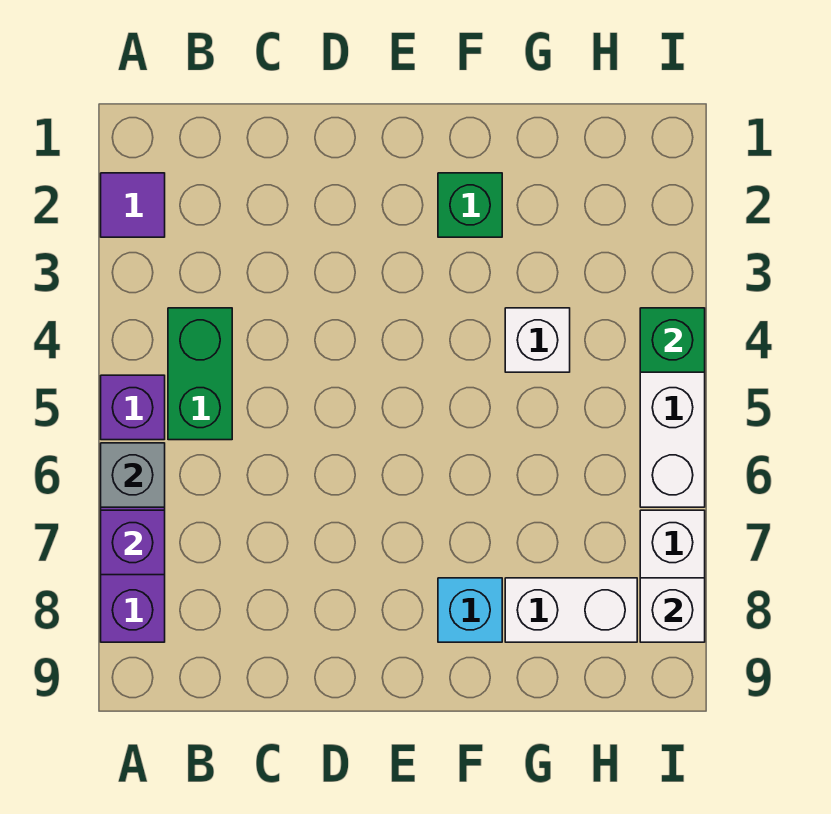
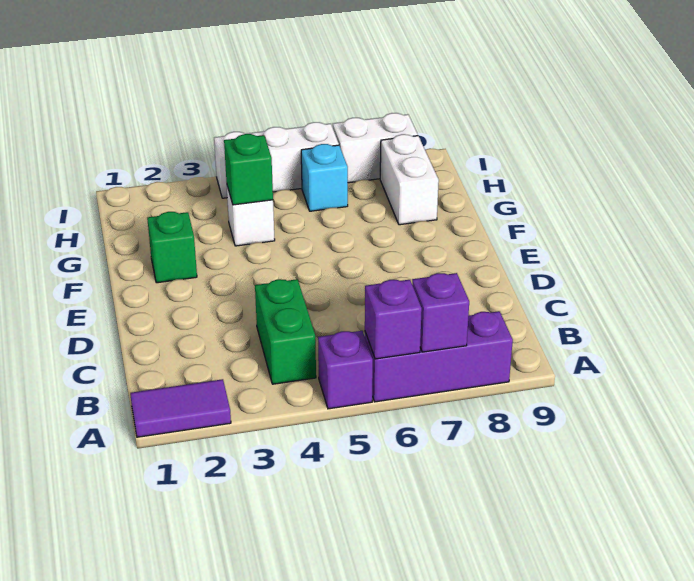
purple tile A2 level 1 -> purple tile A1:A2 level 1
grey brick A6 level 2 -> purple brick A6 level 2
green brick B4:B5 level 1 -> green brick B4:C4 level 1
cyan brick F8 level 1 -> cyan brick H6 level 1
green brick I4 level 2 -> green brick G4 level 2
white brick I8 level 2 -> none

